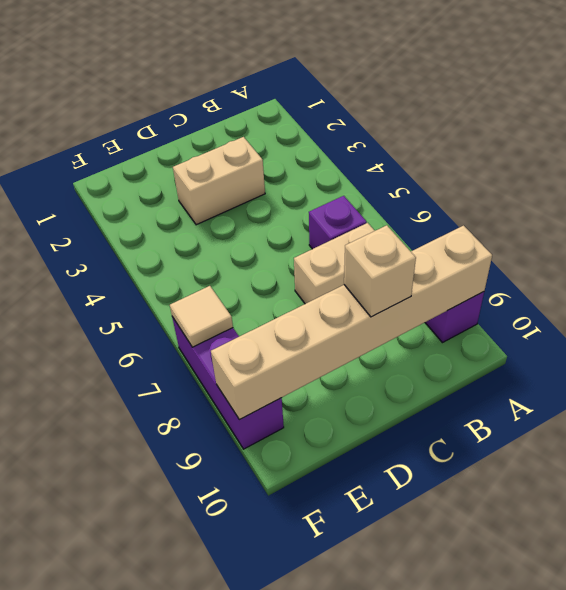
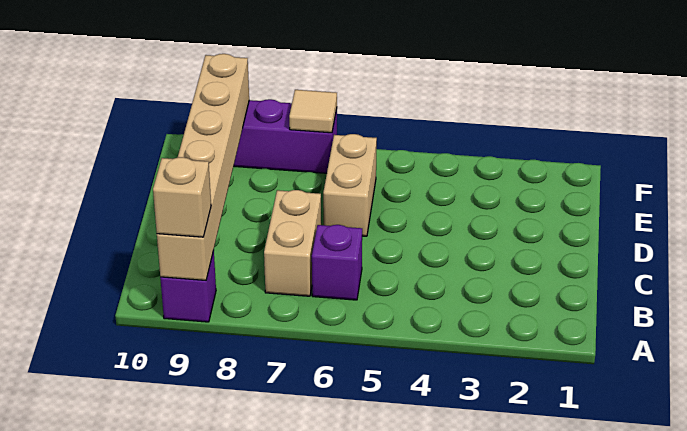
tan brick C3:D3 level 1 -> tan brick D6:E6 level 1
tan brick C9 level 3 -> tan brick A9 level 3

